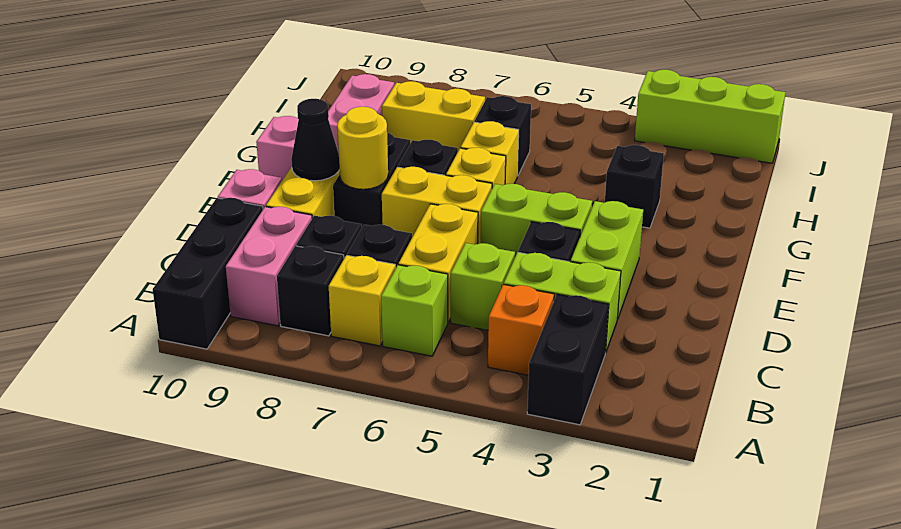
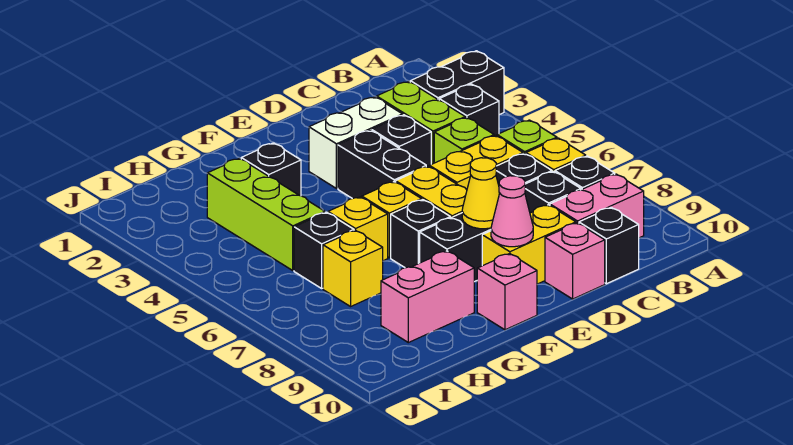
black brick A10:C10 level 1 -> black brick C10 level 1
orange brick B4 level 1 -> black brick B4 level 1
lime brick D3:E3 level 1 -> white brick D3:E3 level 1
lime brick E4:E5 level 1 -> black brick E4:E5 level 1
yellow round brick E8 level 2 -> yellow cone E8 level 2
black cone E9 level 2 -> pink cone E9 level 2
yellow brick H7:H8 level 1 -> yellow brick H7 level 1
lime brick J1:J3 level 1 -> lime brick H3:H5 level 1

